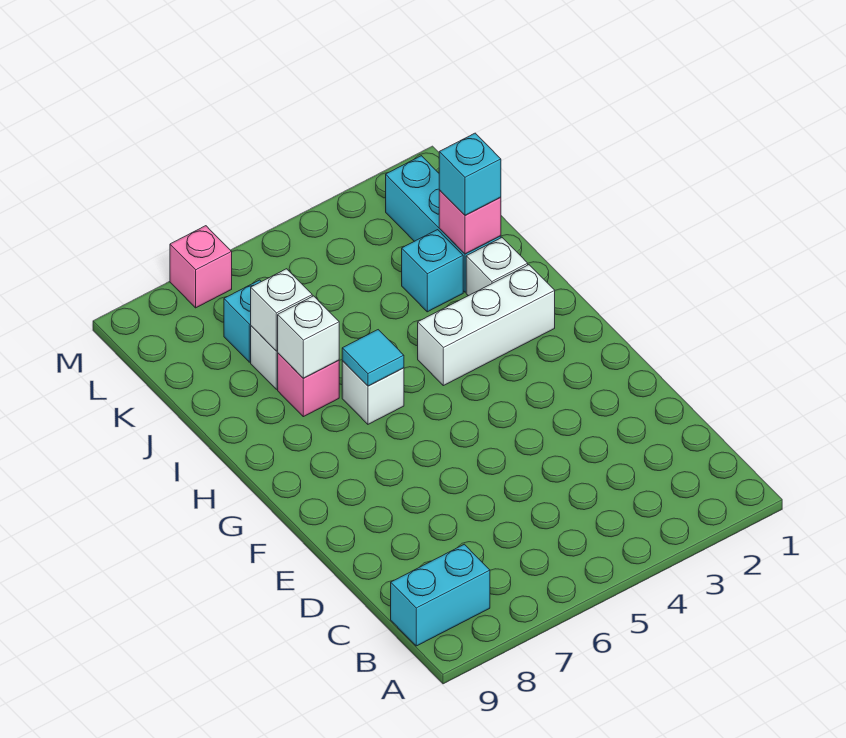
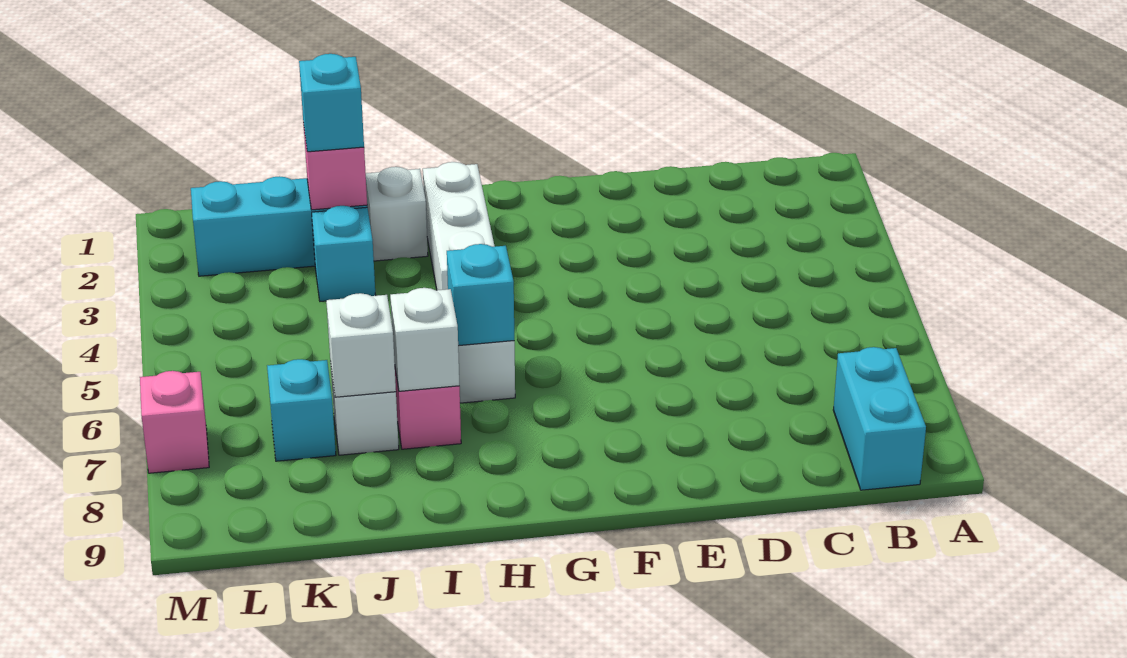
cyan tile H6 level 2 -> cyan brick H6 level 2

